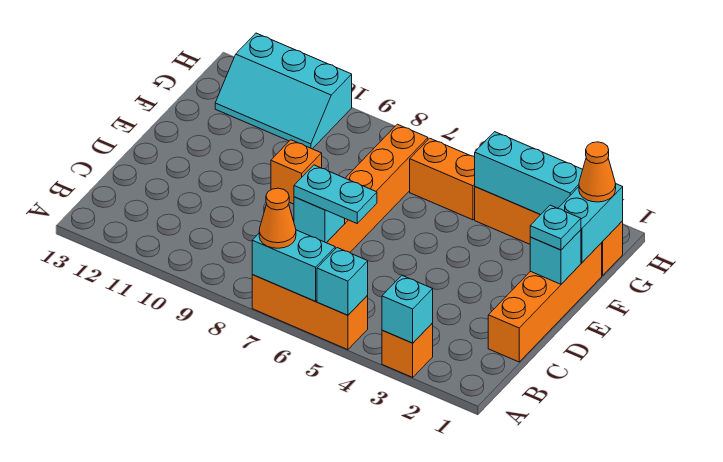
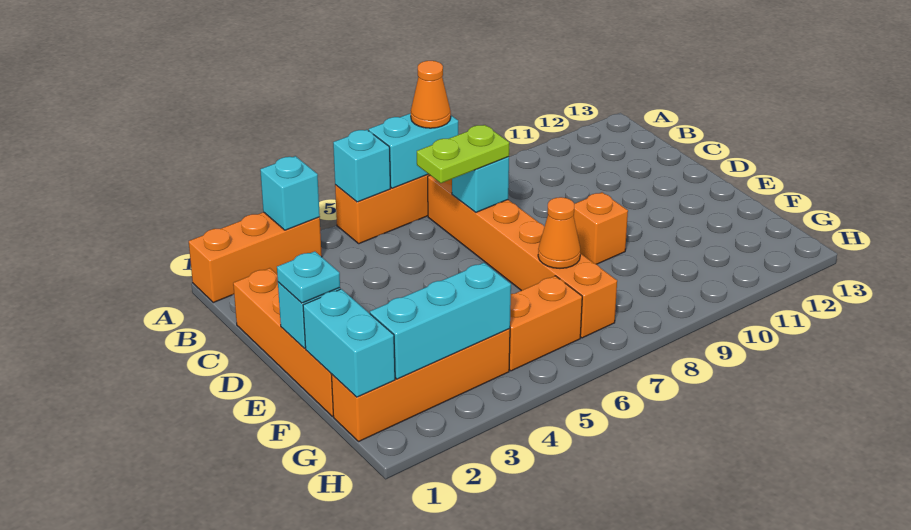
orange brick A3 level 1 -> orange brick A1:A3 level 1
cyan plate C6:C7 level 3 -> lime plate C6:C7 level 3
orange cone G1 level 3 -> orange cone F7 level 2
cyan slope G10:H12 level 1 top H -> none

